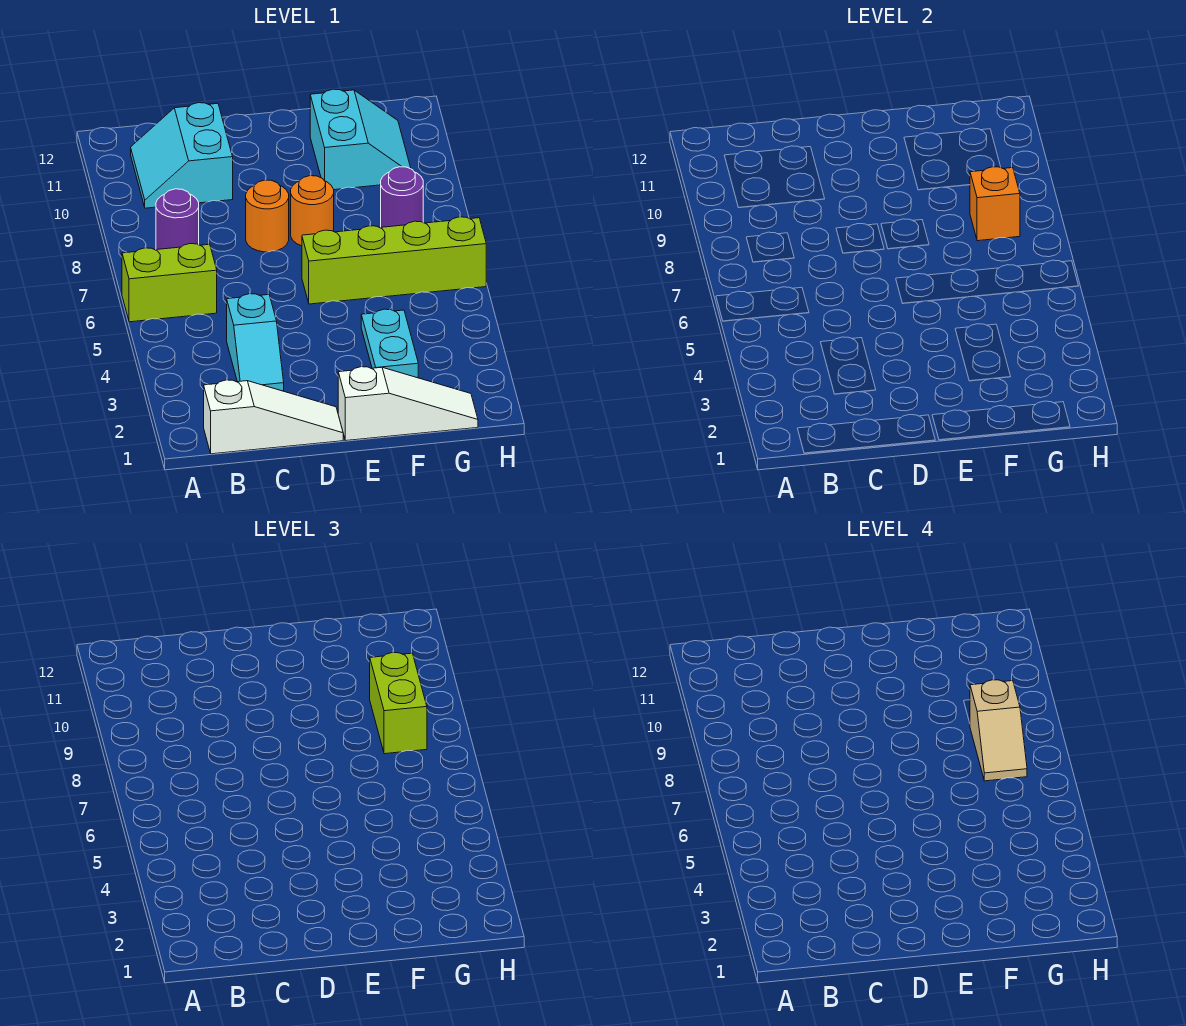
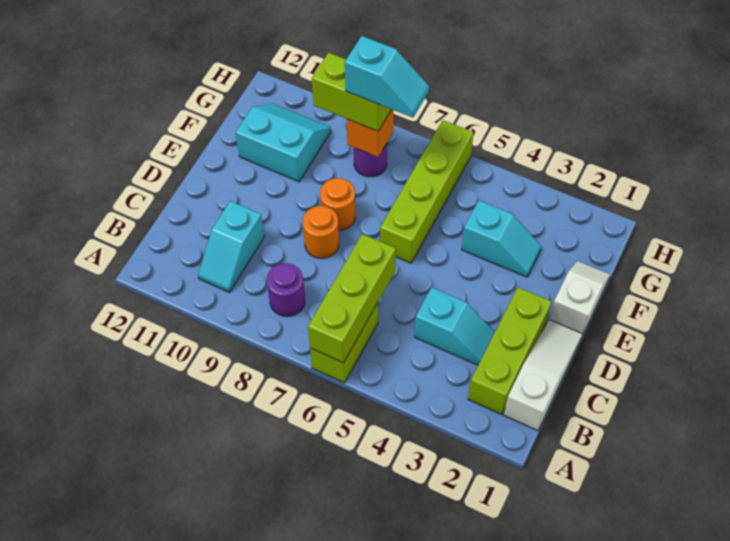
none -> lime brick A6:C6 level 2
none -> lime brick B2:D2 level 1
cyan slope B10:C11 level 1 top C -> cyan slope B10:C10 level 1 top C
white slope E1:G1 level 1 top E -> white slope E1:F1 level 1 top E
cyan plate F3:F4 level 1 -> cyan slope F3:F4 level 1 top 4
tan slope G7:G8 level 4 top 8 -> cyan slope G7:G8 level 4 top 8

